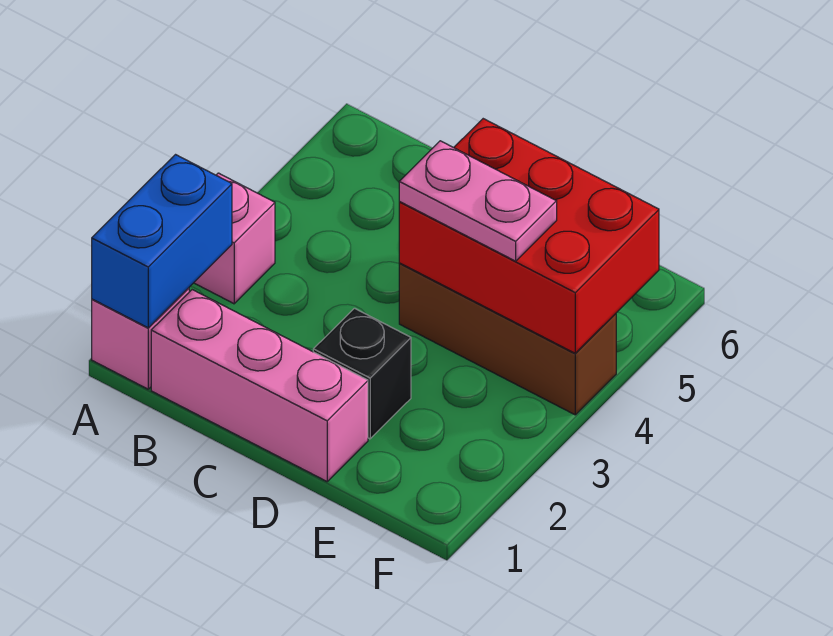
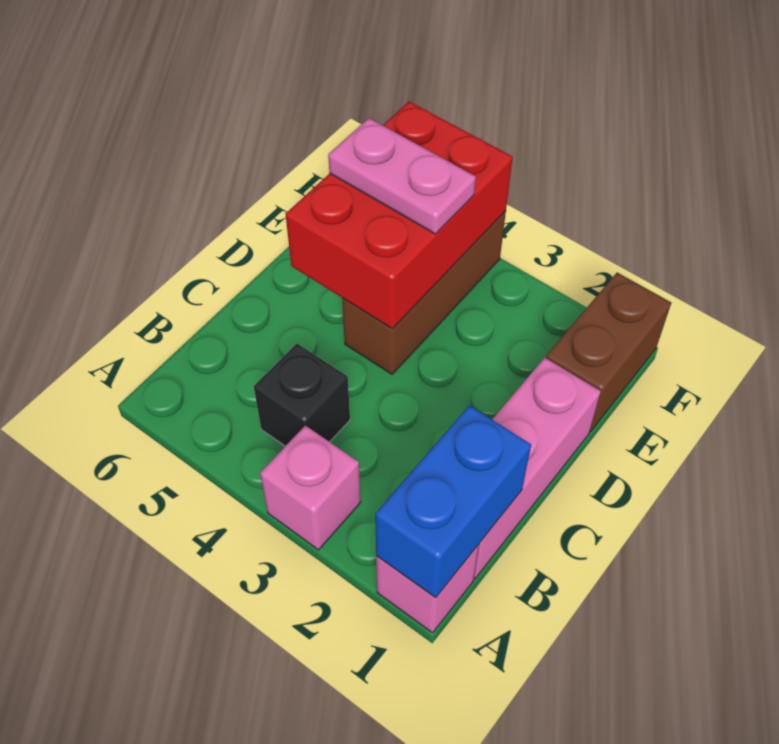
blue brick A1:A2 level 2 -> blue brick A1:B1 level 2
black brick D2 level 1 -> black brick B4 level 1
pink plate D4:E4 level 3 -> pink plate E4:E5 level 3
none -> brown brick E1:F1 level 1

